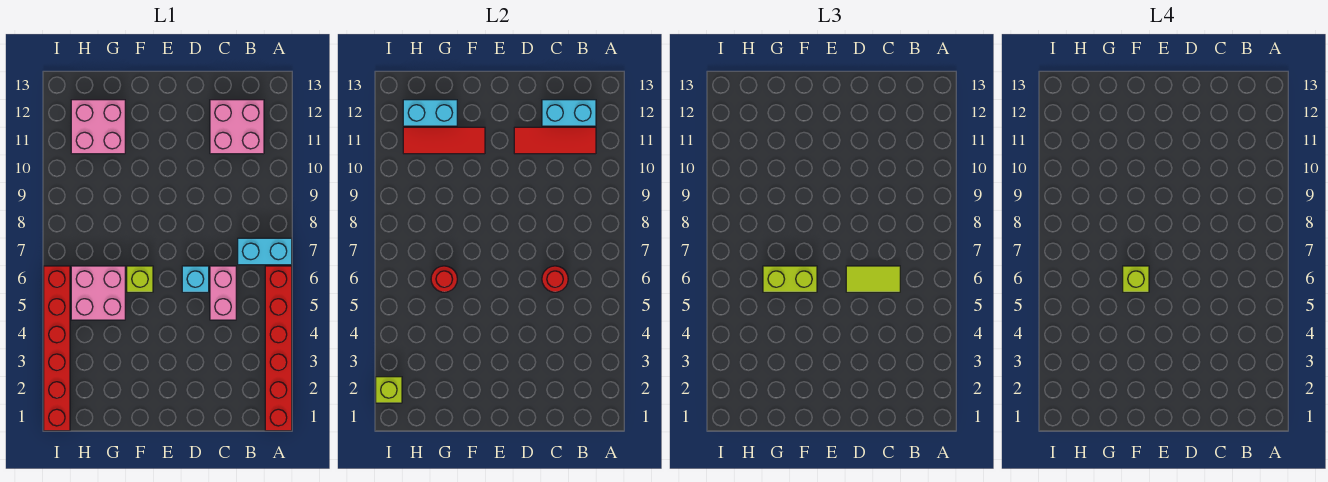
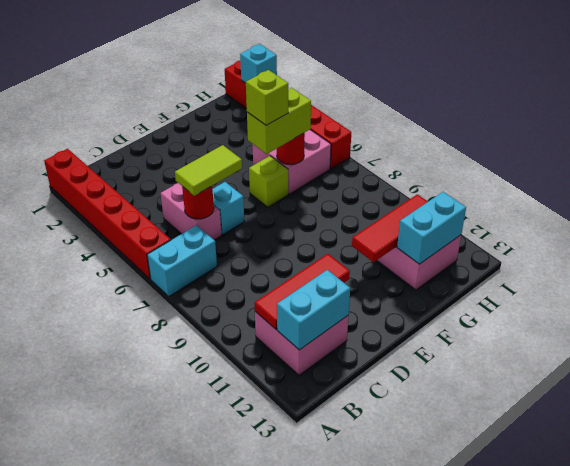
lime brick I2 level 2 -> cyan brick I2 level 2

